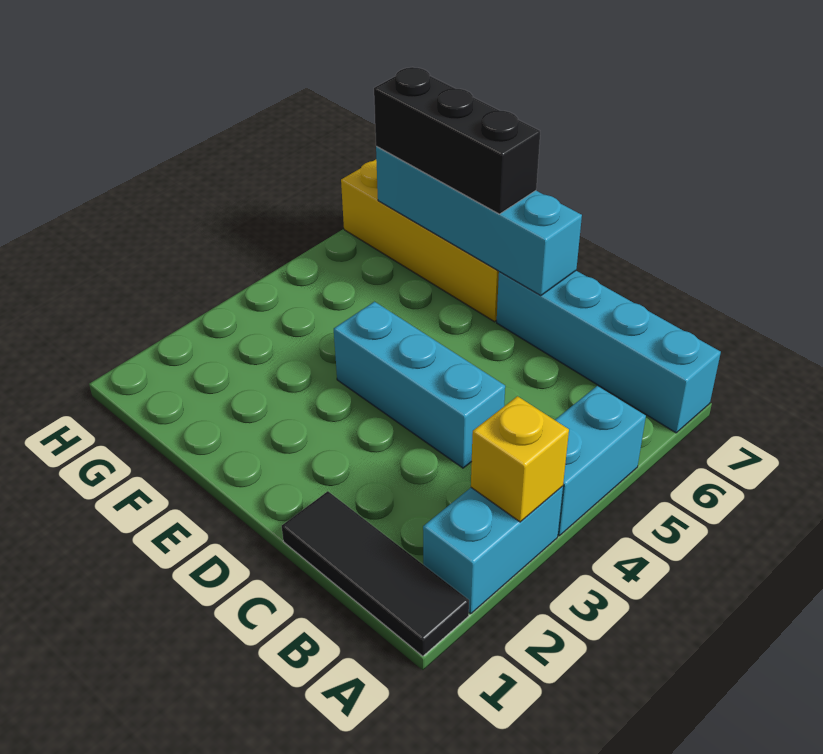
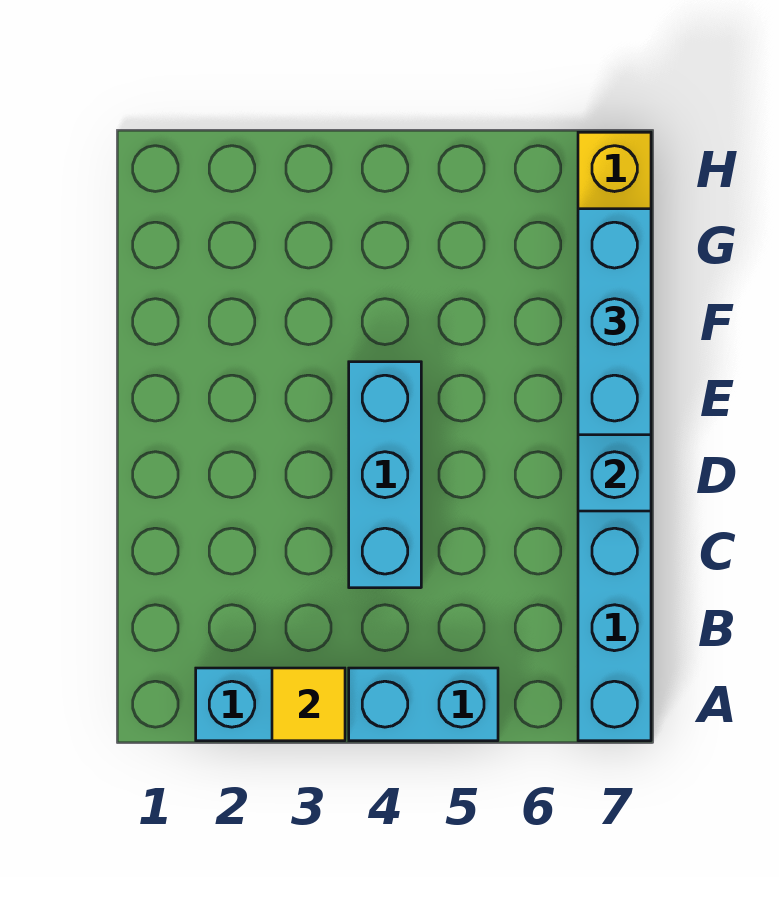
black tile A1:C1 level 1 -> none
yellow brick A3 level 2 -> yellow tile A3 level 2
black brick E7:G7 level 3 -> cyan brick E7:G7 level 3

